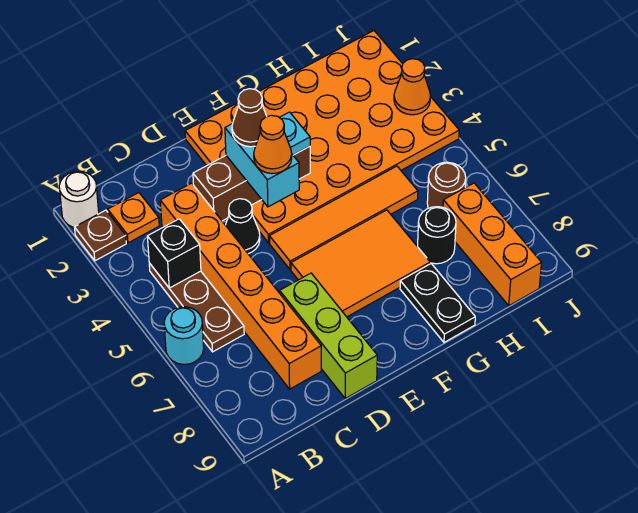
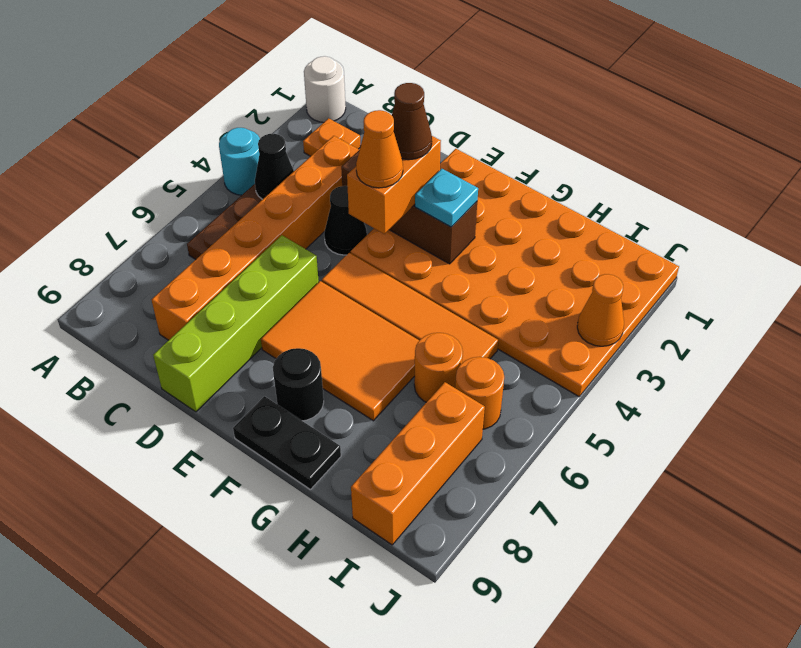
brown plate A2 level 1 -> none
cyan round brick A6 level 1 -> cyan round brick A4 level 1
black brick B4 level 2 -> black cone B4 level 2
lime brick D7:D9 level 1 -> lime brick D6:D9 level 1
cyan brick E3:E4 level 3 -> orange brick E3:E4 level 3
black plate G8:G9 level 1 -> black plate F9:G9 level 1
none -> orange round brick H6 level 1
black round brick H7 level 1 -> black round brick F8 level 1
brown round brick I6 level 1 -> orange round brick I6 level 1

